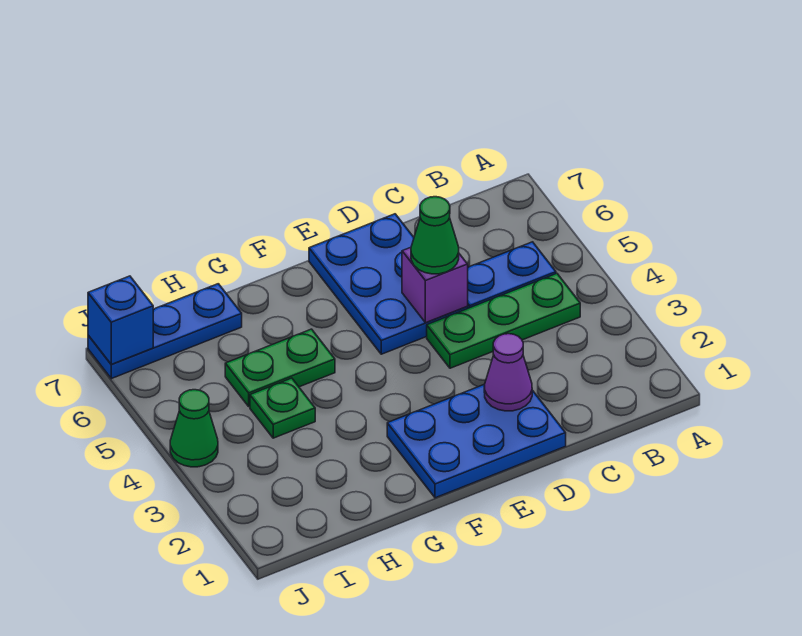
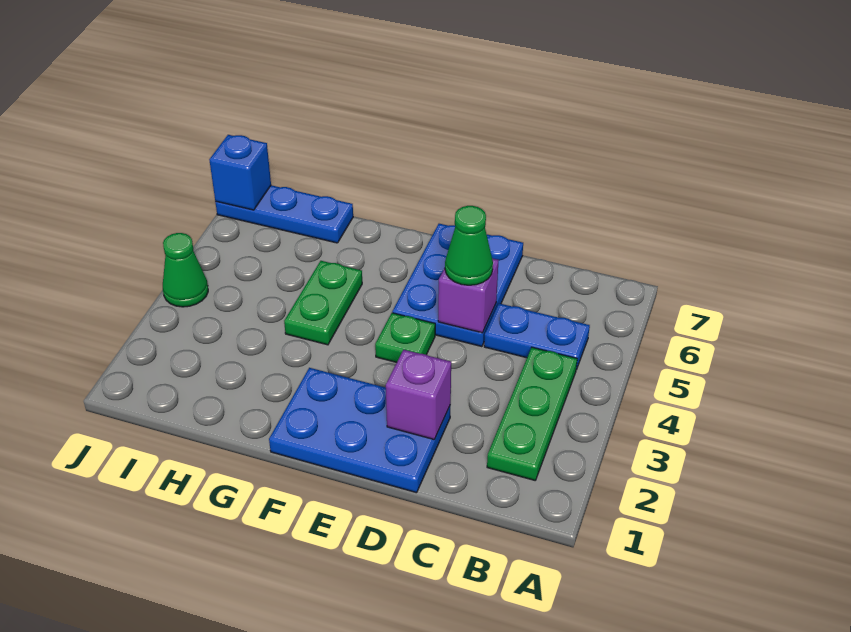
green plate B4:D4 level 1 -> green plate B2:B4 level 1
purple cone D2 level 2 -> purple brick D2 level 2
green plate G5:H5 level 1 -> green plate G4:G5 level 1
green plate H4 level 1 -> green plate E4 level 1

